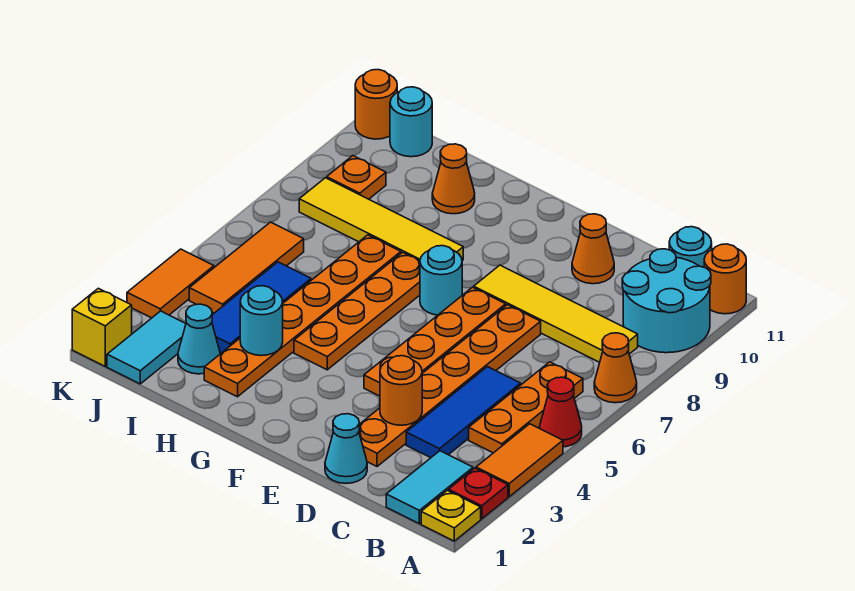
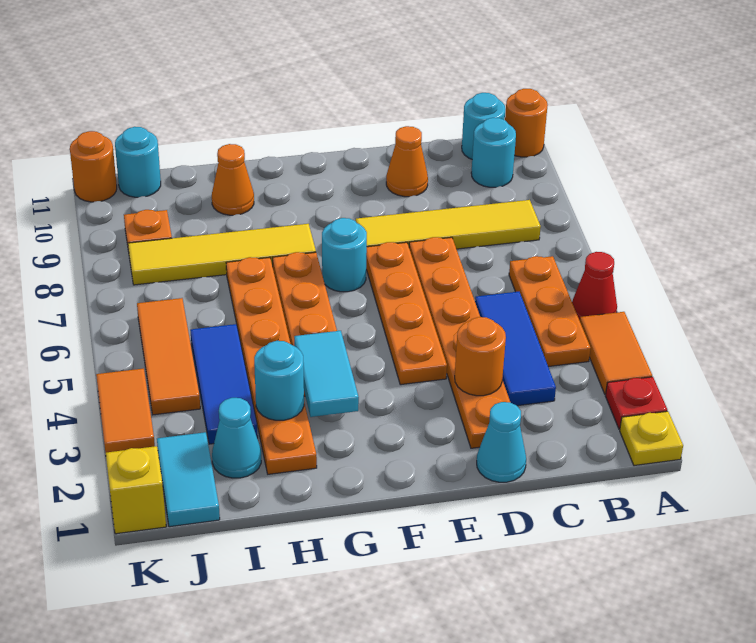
orange cone A7 level 1 -> none
cyan round brick A9:B10 level 1 -> cyan round brick B10 level 1
cyan tile B1:B2 level 1 -> cyan tile G3:G4 level 2

